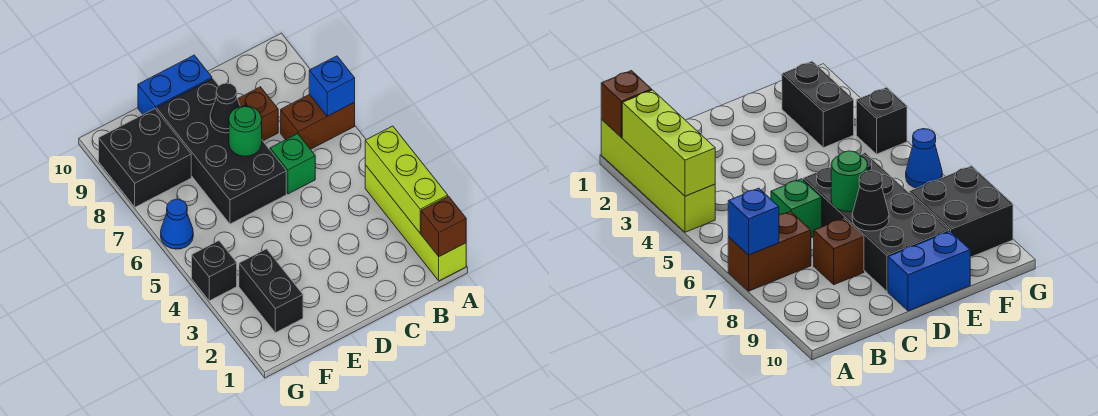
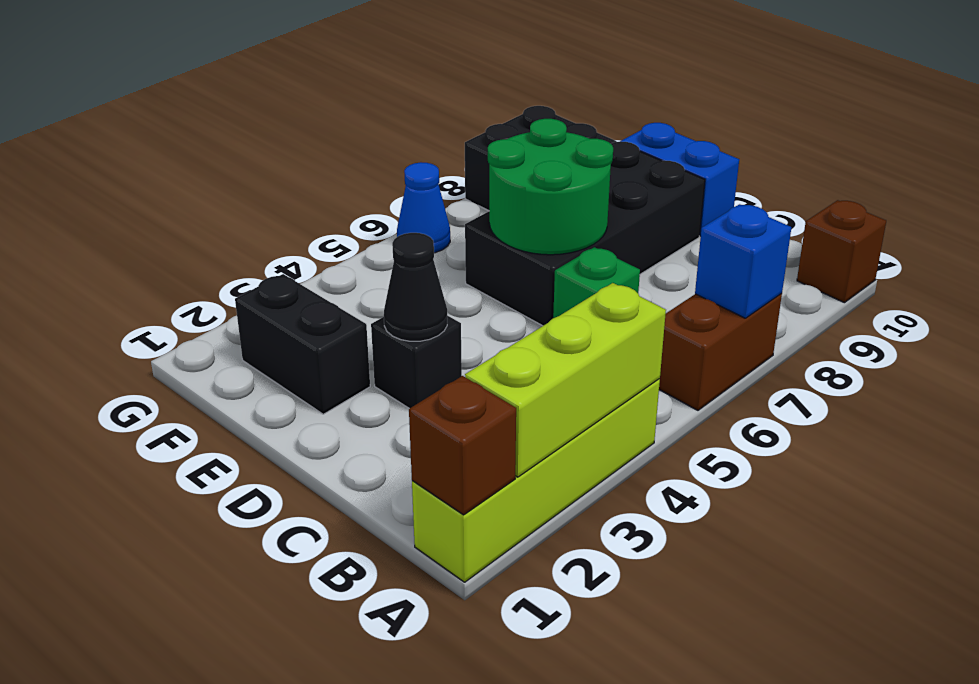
brown brick A7:B7 level 1 -> brown brick A6:A7 level 1
brown brick C8 level 1 -> brown brick A10 level 1
green round brick D7 level 2 -> green round brick D6:E7 level 2
black cone D8 level 2 -> black cone D3 level 2
black brick F2:F3 level 1 -> black brick E2:F2 level 1
black brick G4 level 1 -> black brick D3 level 1

